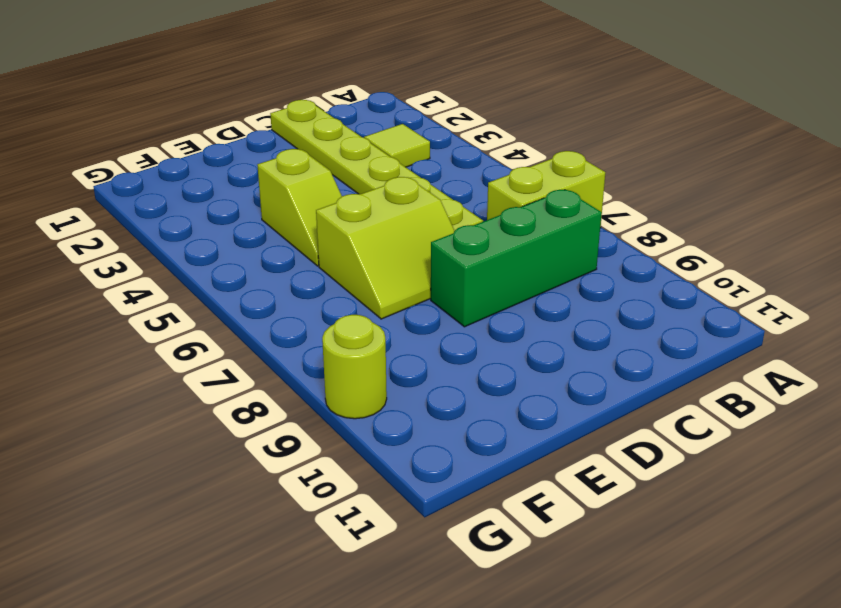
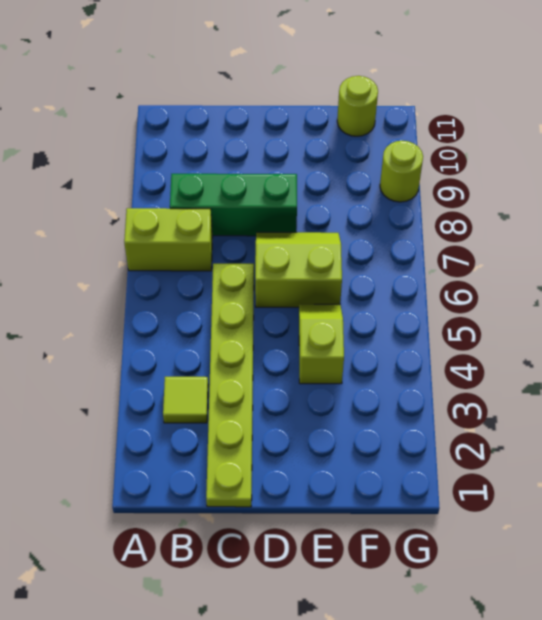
none -> lime round brick F11 level 1

